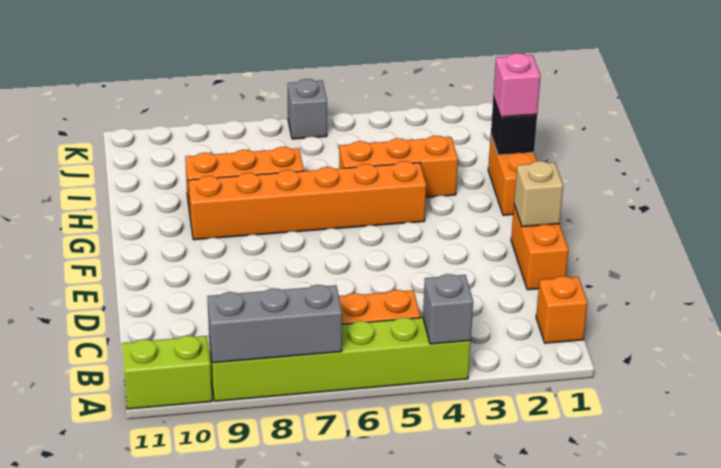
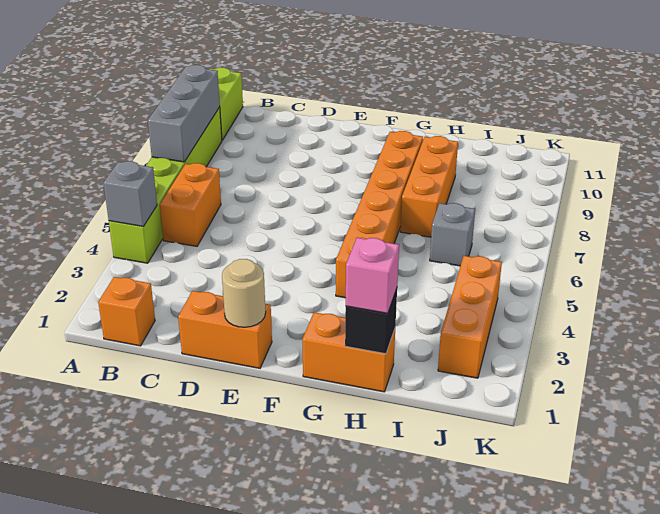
tan brick E1 level 2 -> tan round brick E1 level 2
orange brick H3:H5 level 1 -> orange brick J2:J4 level 1
grey brick K6 level 1 -> grey brick I6 level 1

